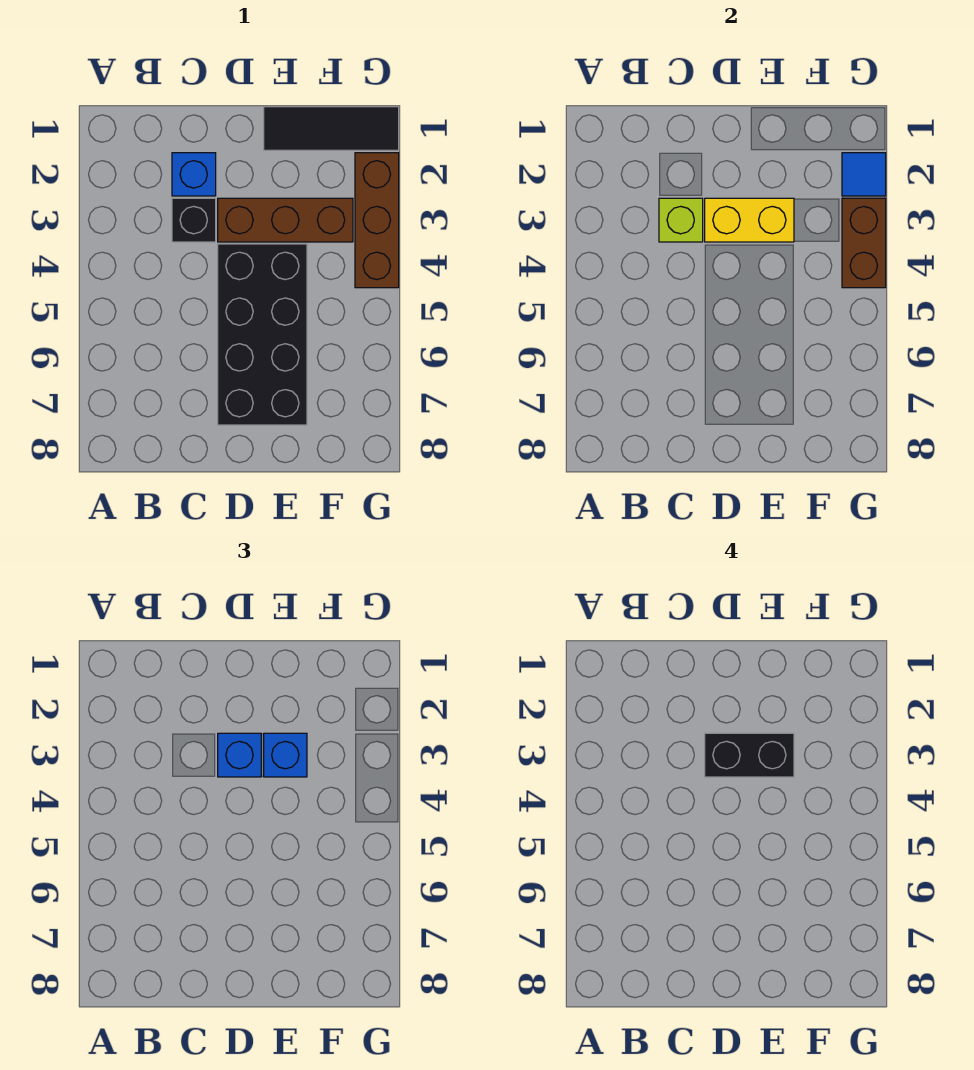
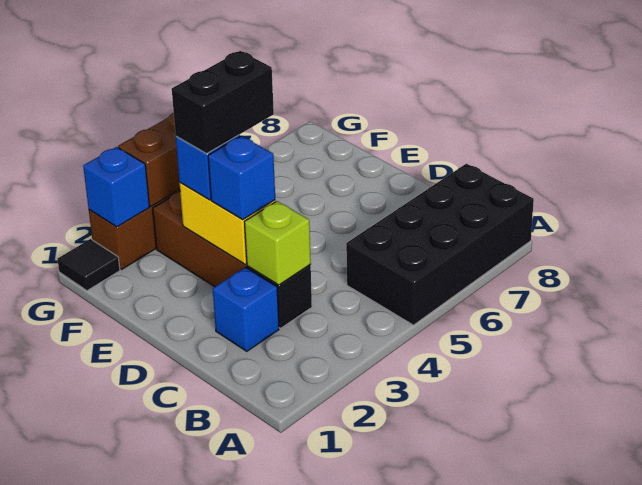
black brick D3:E3 level 4 -> black brick E3:E4 level 4
black brick D4:E7 level 1 -> black brick A5:B8 level 1
black tile E1:G1 level 1 -> black tile G1 level 1
blue tile G2 level 2 -> blue brick G2 level 2

